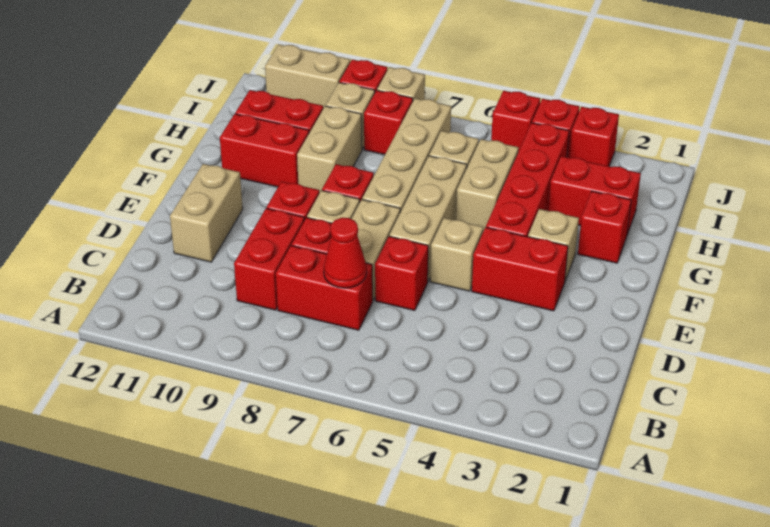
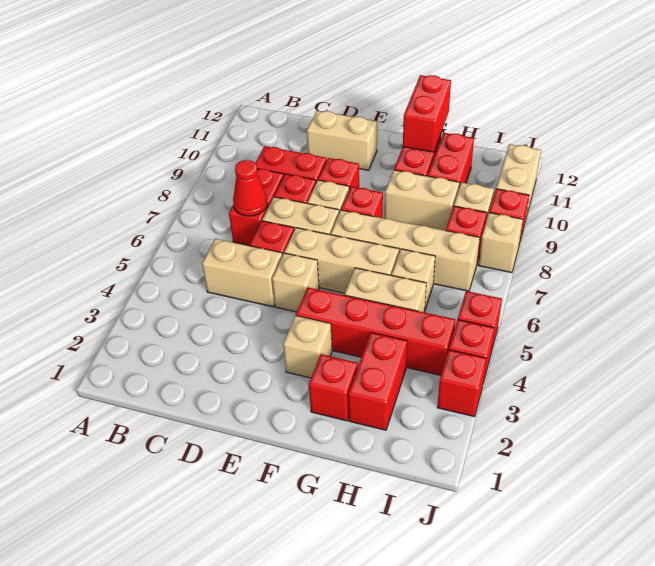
none -> tan brick C5:D5 level 1
red brick E3:E4 level 1 -> red brick G11:G12 level 2

